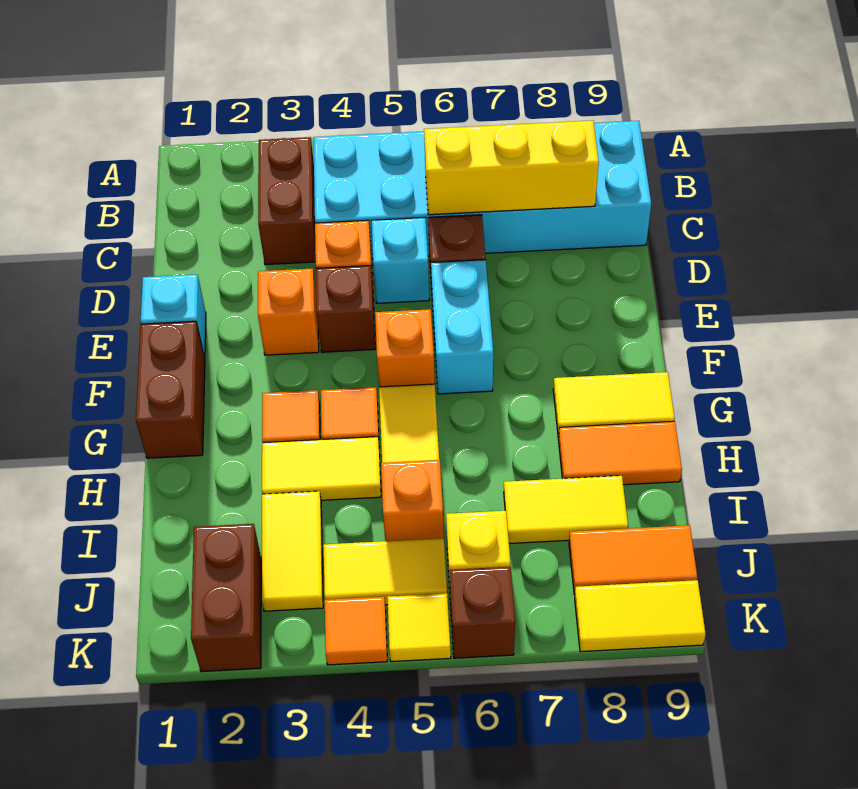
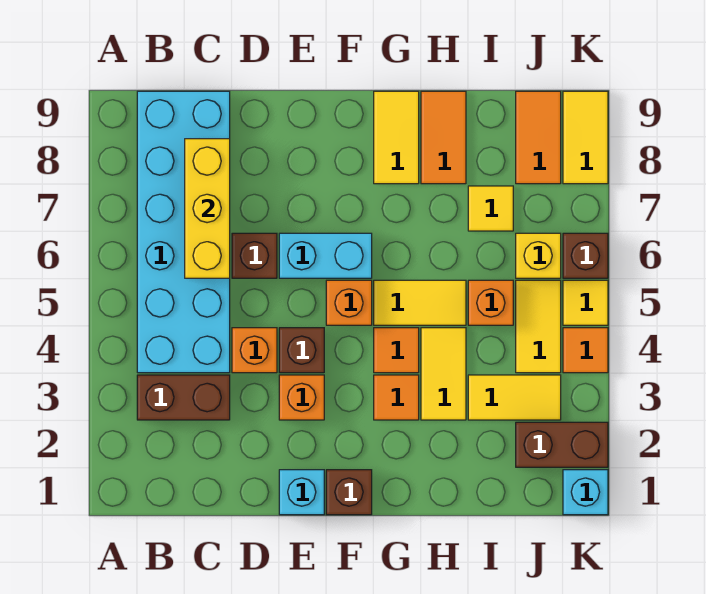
cyan brick D5 level 1 -> cyan brick K1 level 1
brown brick F1:G1 level 1 -> brown brick F1 level 1
yellow tile I7:I8 level 1 -> yellow tile I7 level 1

